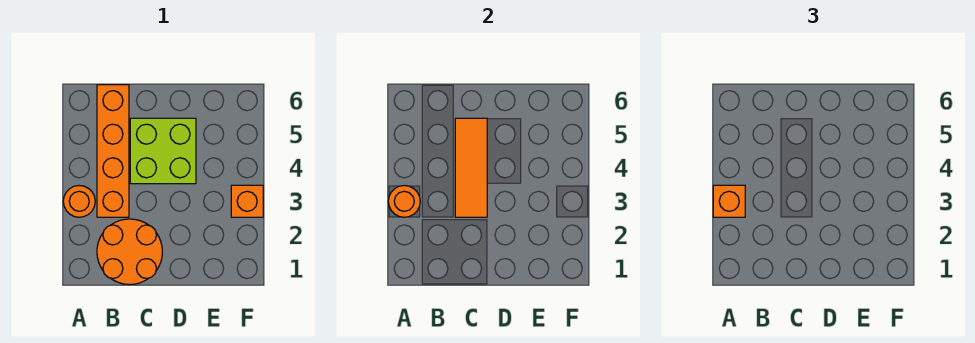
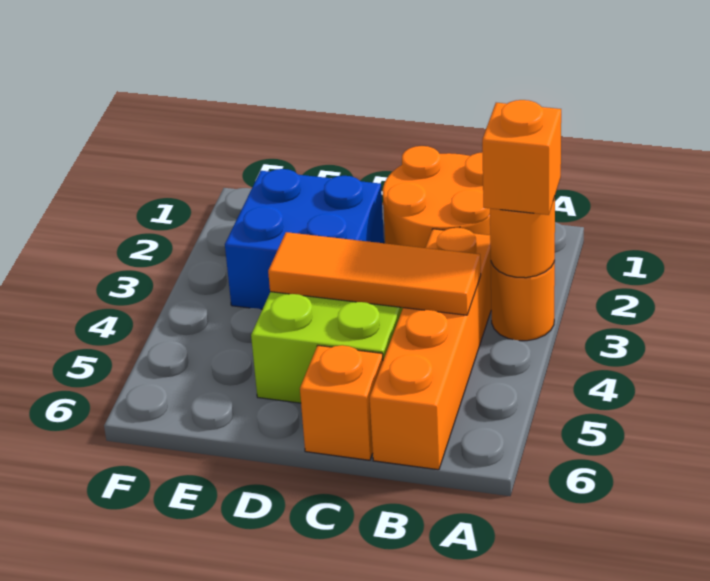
orange tile C3:C5 level 2 -> orange tile B4:D4 level 2
none -> blue brick D2:E3 level 1
orange brick F3 level 1 -> orange brick C6 level 1

